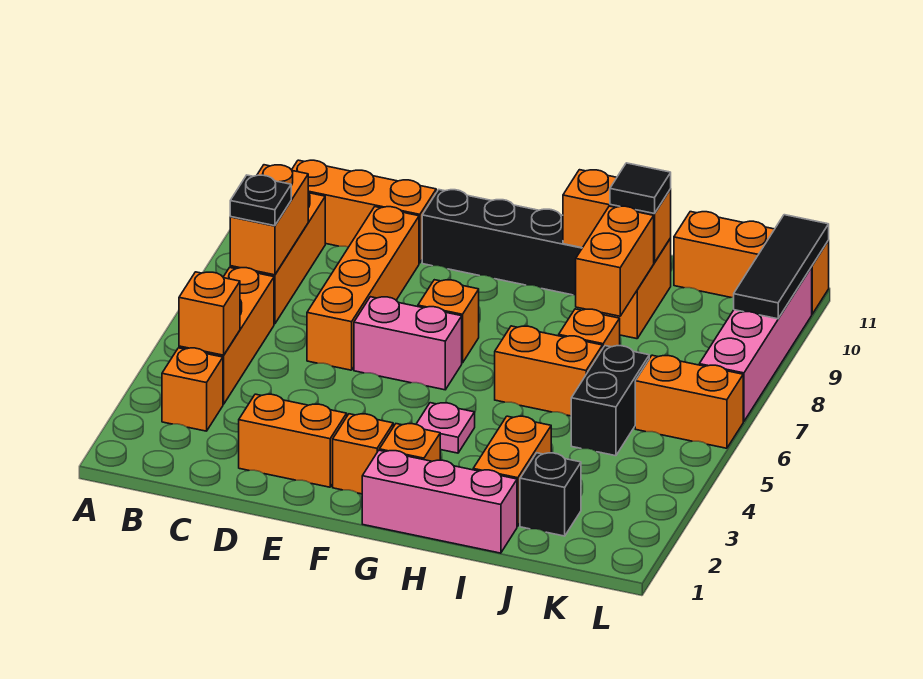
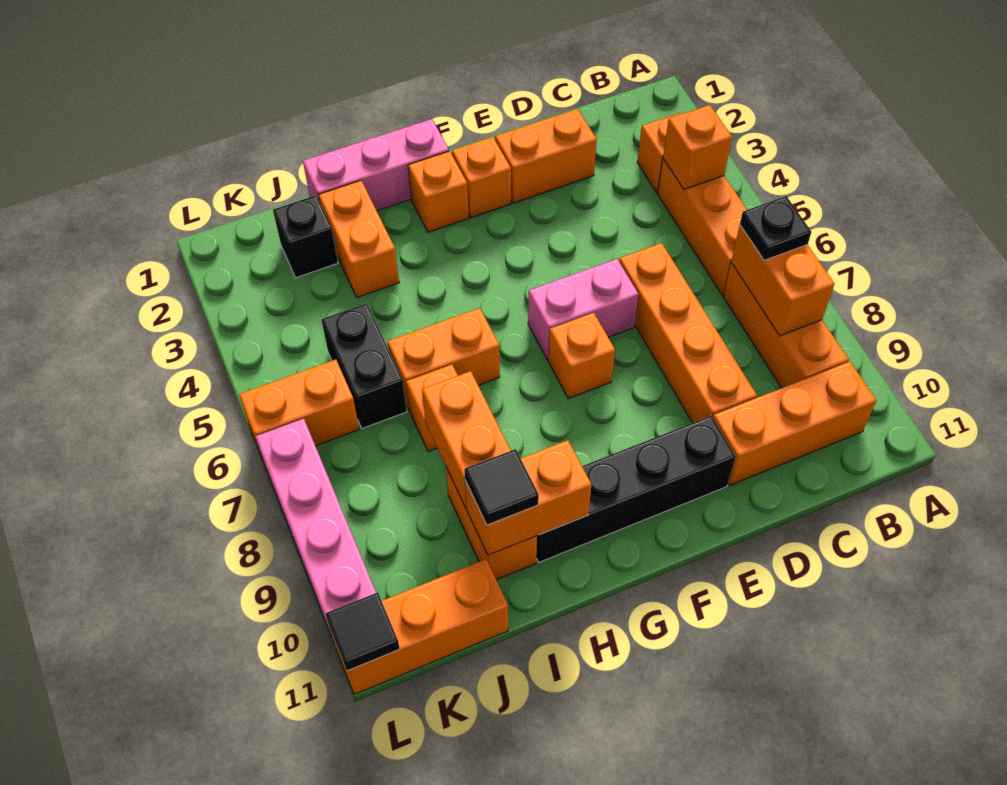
pink plate G4 level 1 -> none
black tile L9:L11 level 2 -> black tile L11 level 2

